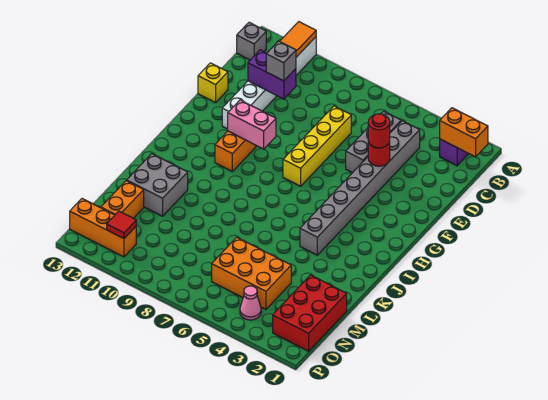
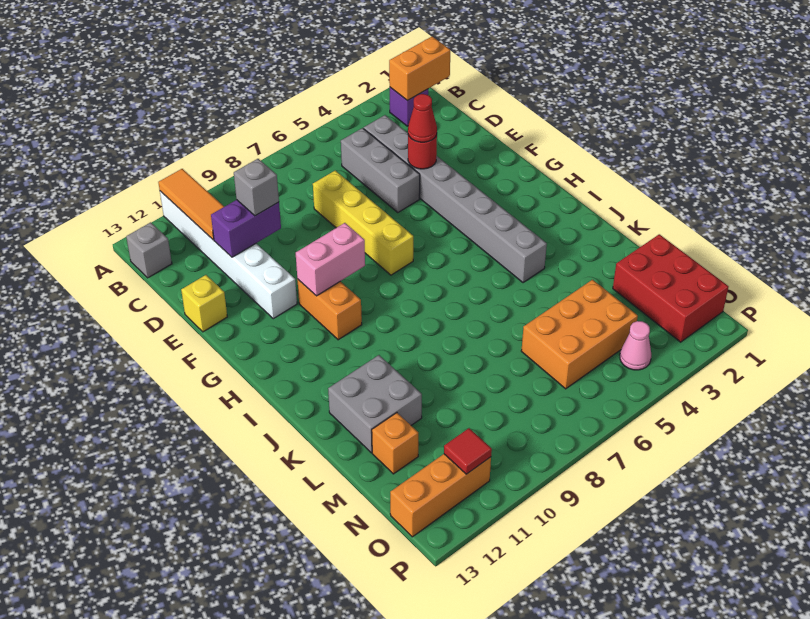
red round brick E4 level 3 -> red cone E4 level 3
orange brick M12:N12 level 1 -> orange brick M12 level 1

